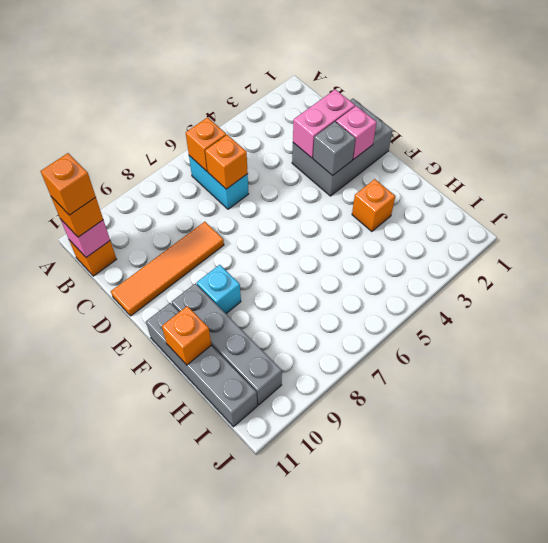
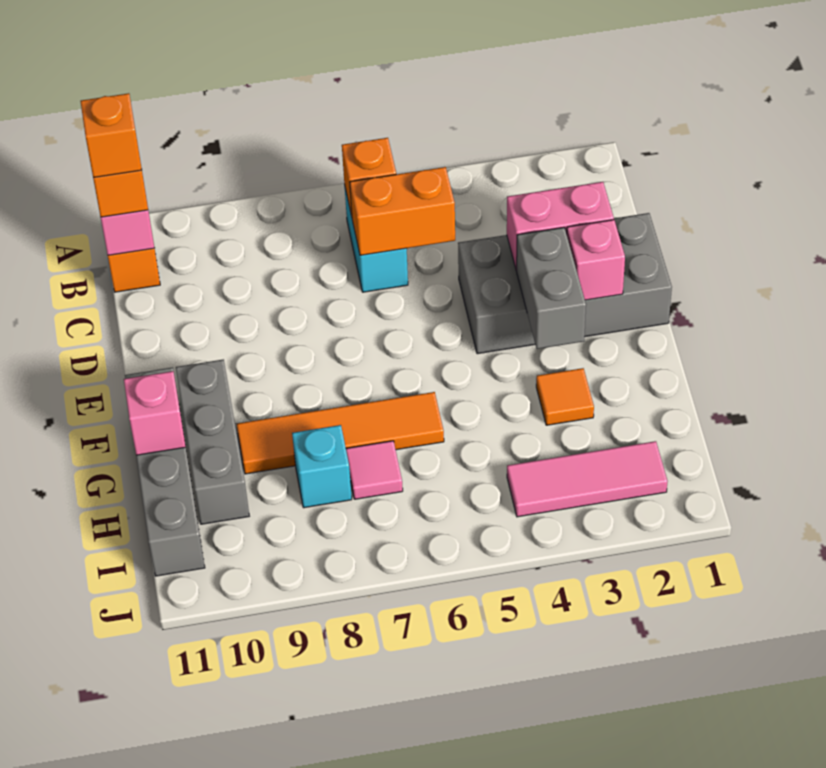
orange brick C6 level 2 -> orange brick C5:C6 level 2
grey brick D1:E3 level 1 -> grey brick D1:E4 level 1
orange tile D8:D11 level 1 -> orange tile G6:G9 level 1
grey brick E3 level 2 -> grey brick E3:F3 level 2
cyan brick F9 level 1 -> cyan brick H8 level 1
grey brick F10:I10 level 1 -> grey brick F10:H10 level 1
orange brick G3 level 1 -> orange tile G3 level 1
orange brick G11 level 2 -> pink brick G11 level 2
none -> pink tile H7 level 1
none -> pink tile I2:I4 level 1

